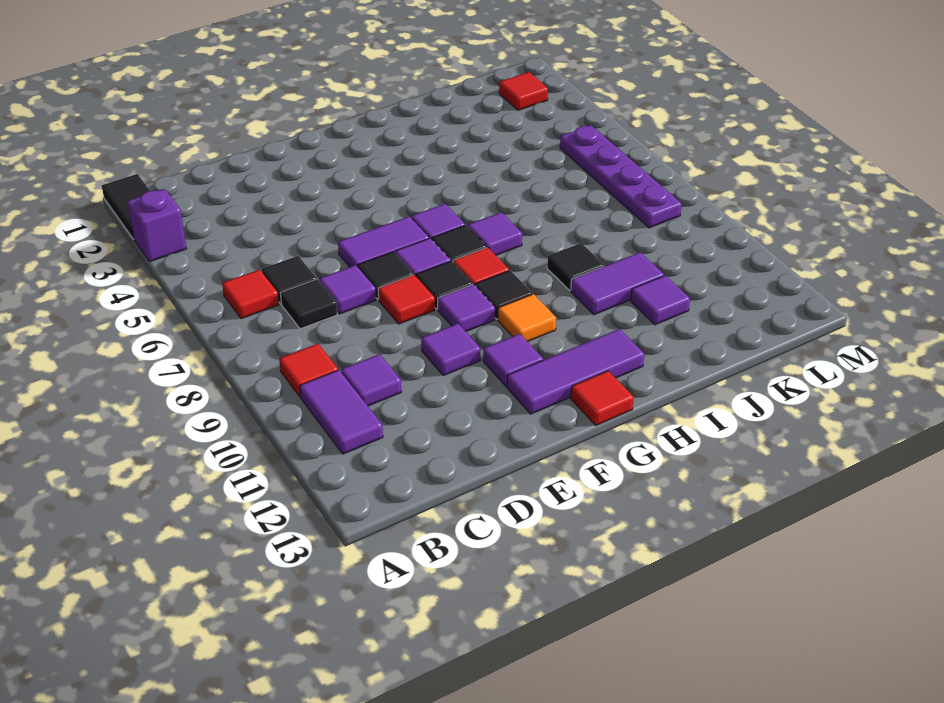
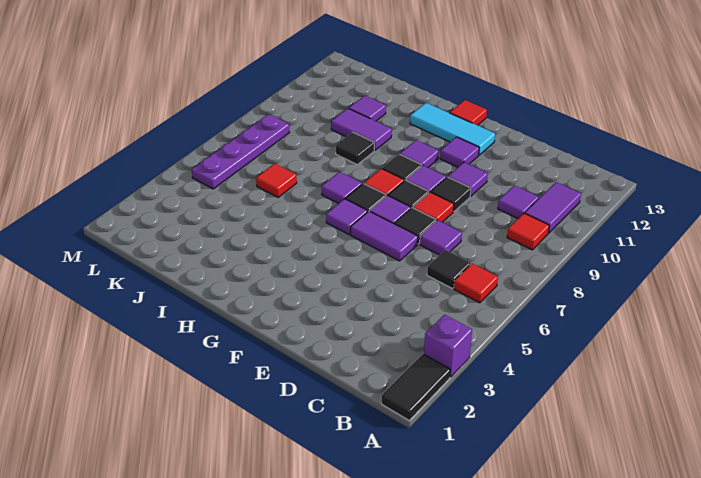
black tile C7 level 1 -> black tile E9 level 1
purple tile F12:H12 level 1 -> cyan tile F12:H12 level 1
orange tile G10 level 1 -> purple tile G10 level 1
red tile L2 level 1 -> red tile J6 level 1

